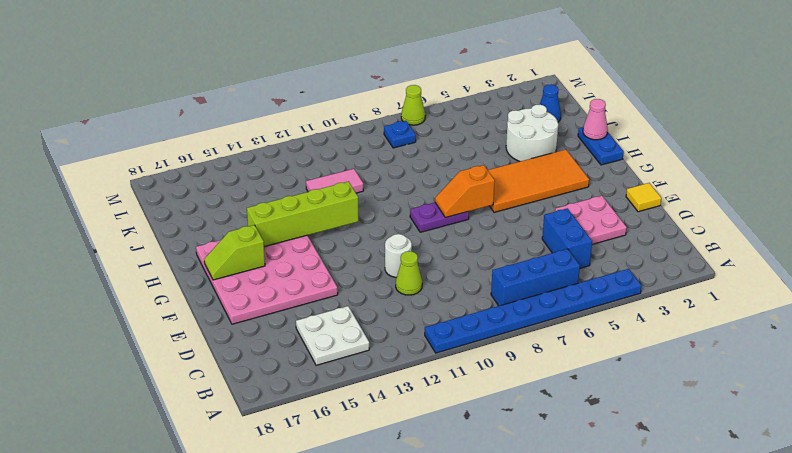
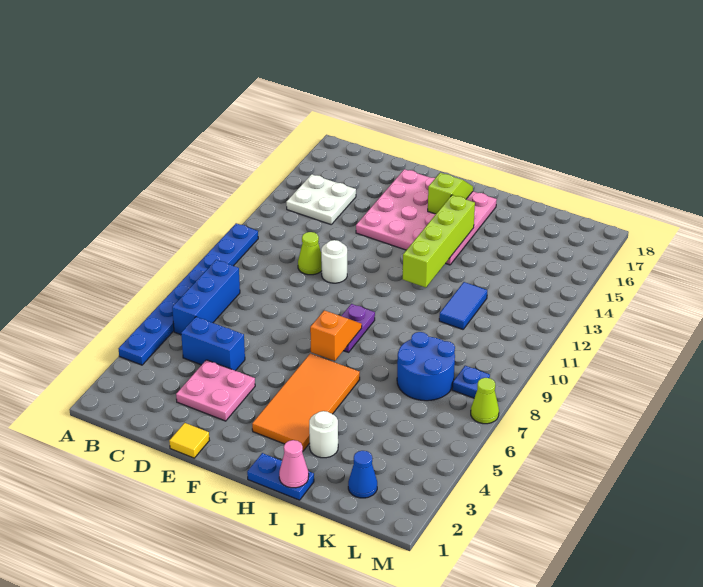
white round brick I3:J4 level 1 -> white round brick I3 level 1
none -> blue round brick J7:K8 level 1
pink tile J11:J12 level 1 -> blue tile J11:J12 level 1

